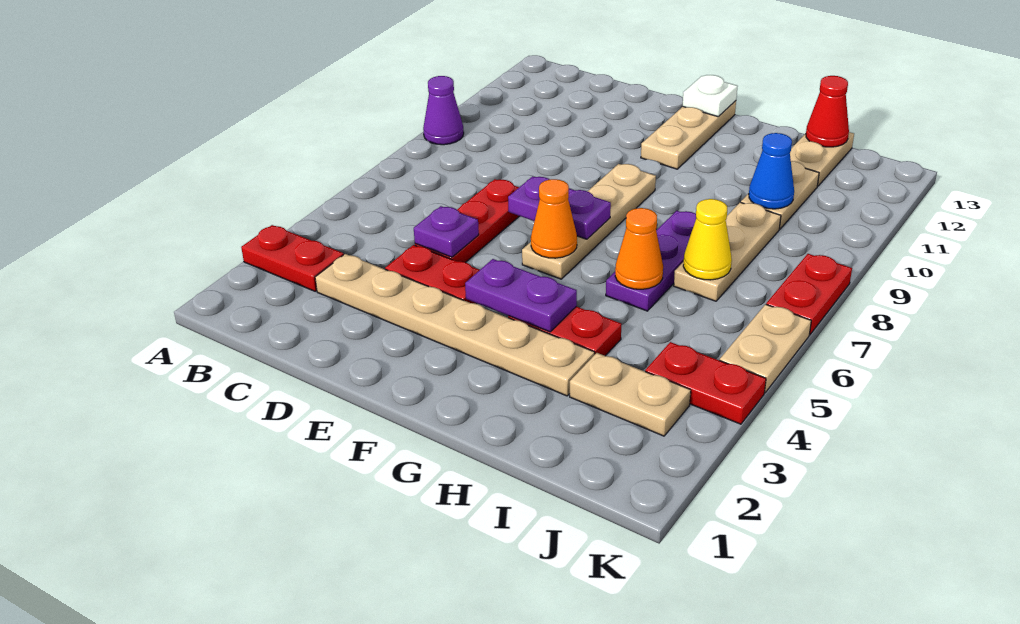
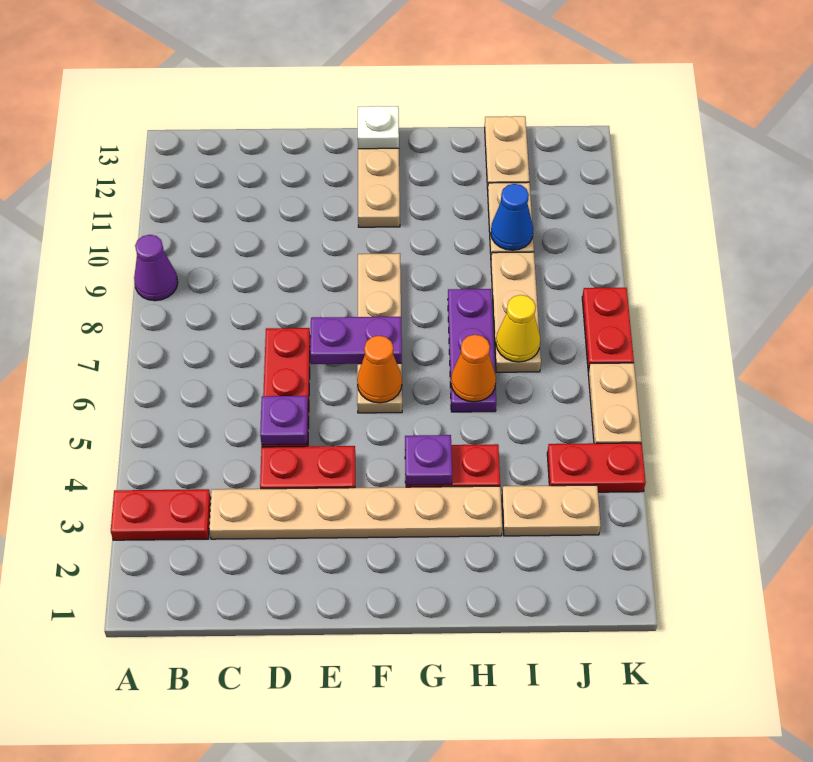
purple plate F4:G4 level 2 -> purple plate G4 level 2
red cone I13 level 2 -> none

